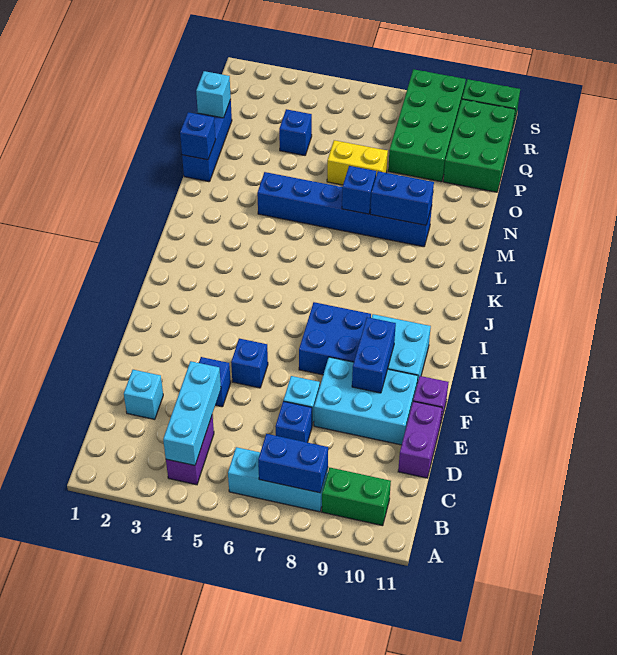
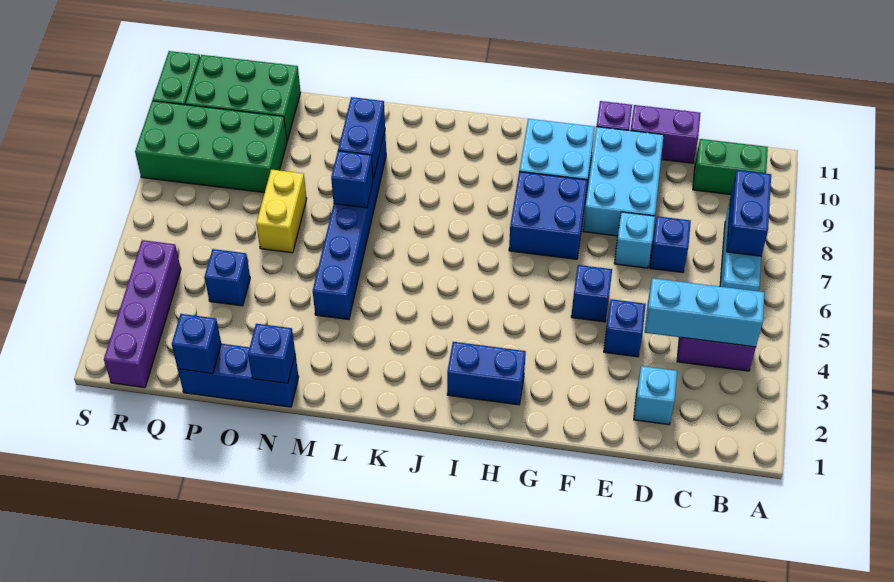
green brick B9:B10 level 1 -> green brick B10:C10 level 1
blue brick F9:G9 level 2 -> blue brick H2:I2 level 1
cyan brick P1 level 2 -> blue brick P1 level 2
none -> purple brick R1:R4 level 1

